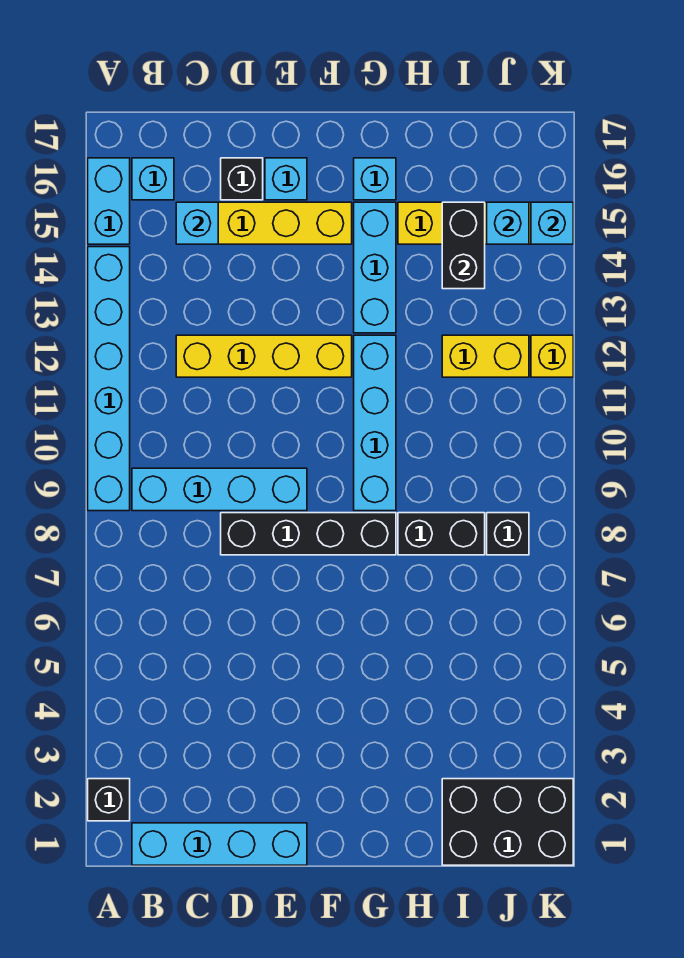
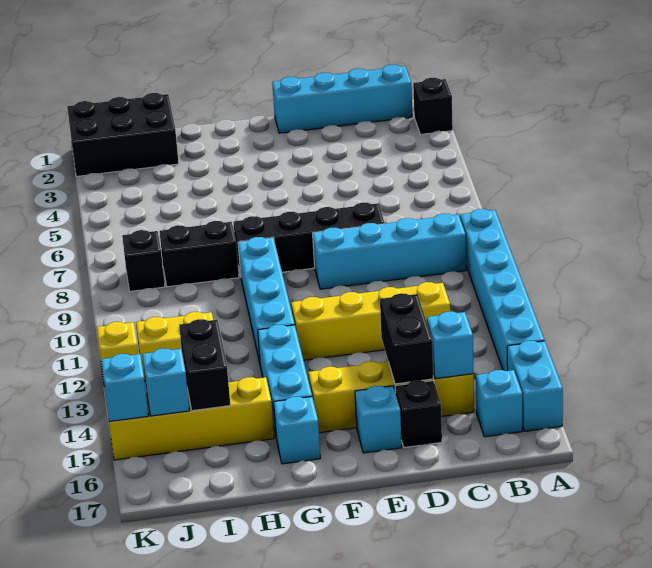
none -> black brick D14:D15 level 2

